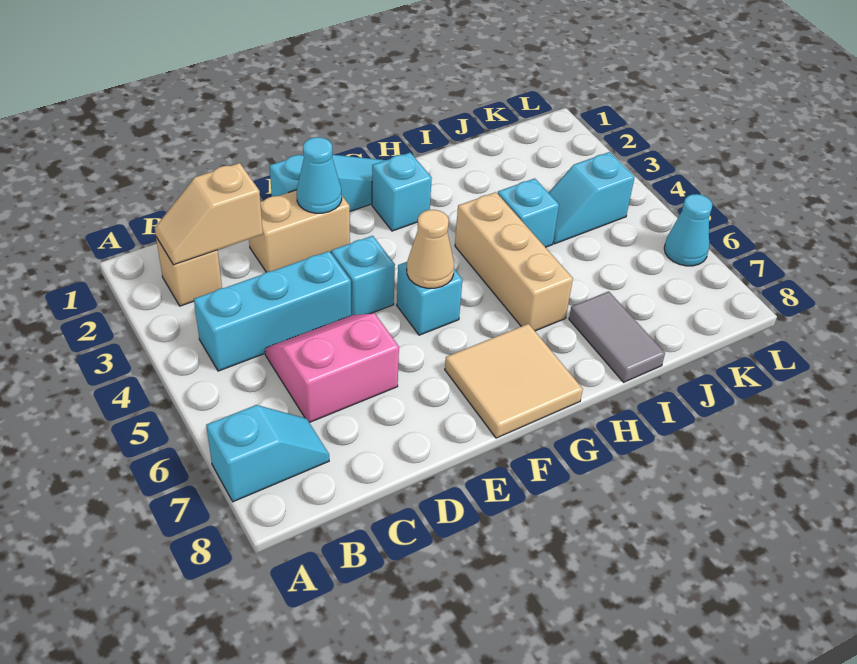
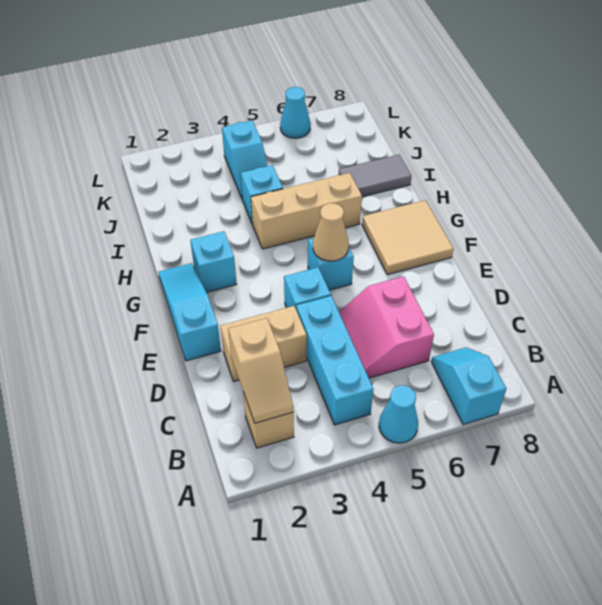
tan brick D2:E2 level 1 -> tan brick D2:D3 level 1
cyan cone E2 level 2 -> cyan cone A5 level 1

